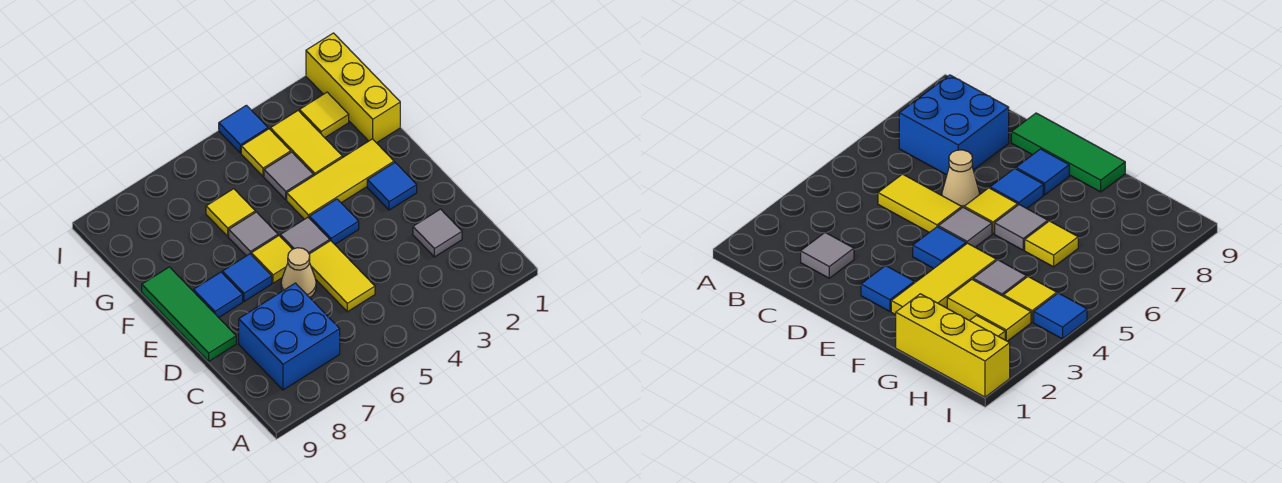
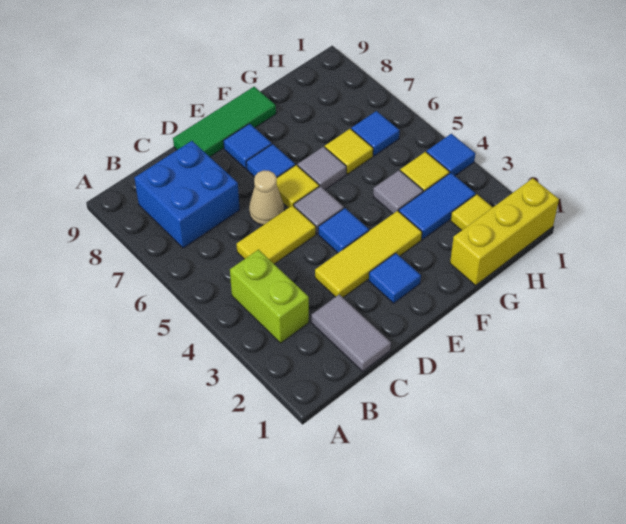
none -> lime brick B3:B4 level 1
grey tile C2 level 1 -> grey tile C1:C2 level 1
yellow tile F2:F4 level 1 -> yellow tile D3:F3 level 1
yellow tile G3:H3 level 1 -> blue tile G3:H3 level 1
none -> blue tile H6 level 1

